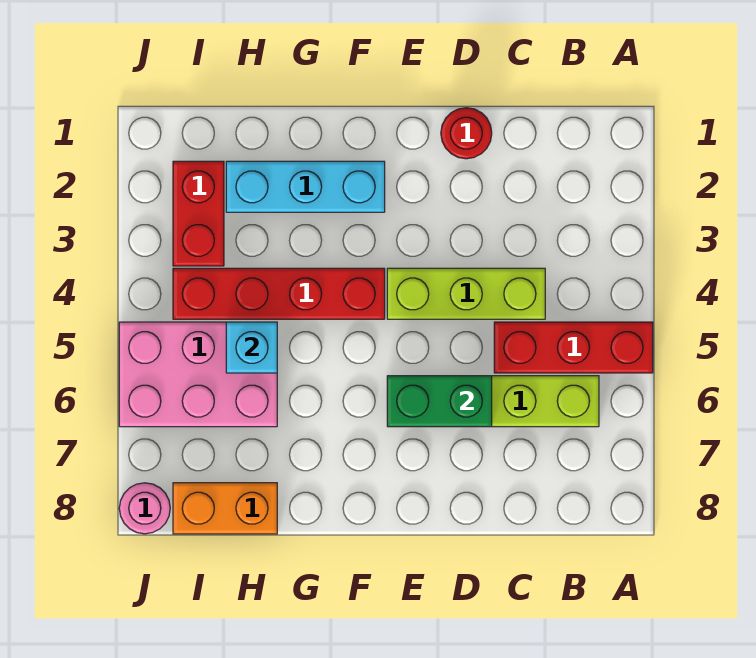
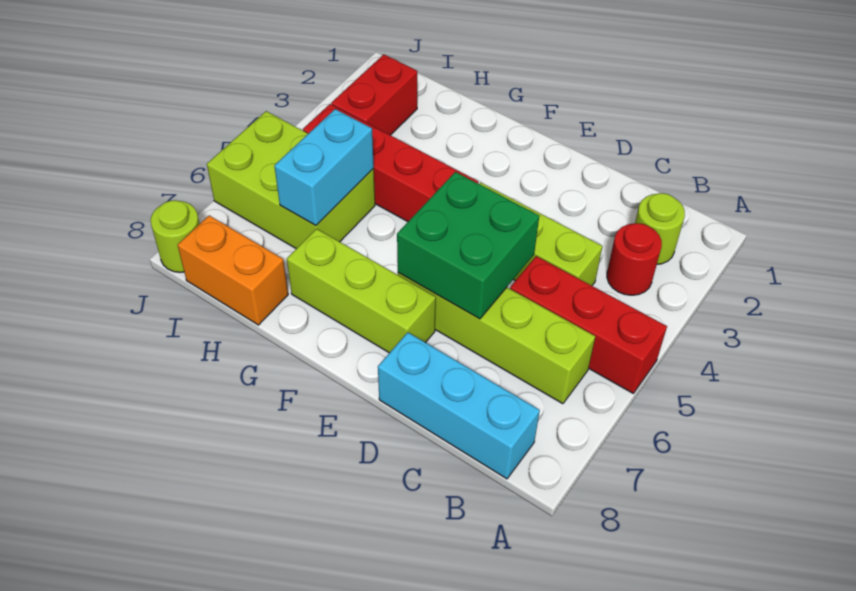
none -> lime round brick B2 level 1
red round brick D1 level 1 -> red round brick B3 level 1
green brick D6:E6 level 2 -> green brick D5:E6 level 2
none -> lime brick E7:G7 level 1
cyan brick F2:H2 level 1 -> cyan brick B8:D8 level 1
pink brick H5:J6 level 1 -> lime brick H5:J6 level 1
cyan brick H5 level 2 -> cyan brick H5:H6 level 2
pink round brick J8 level 1 -> lime round brick J8 level 1

